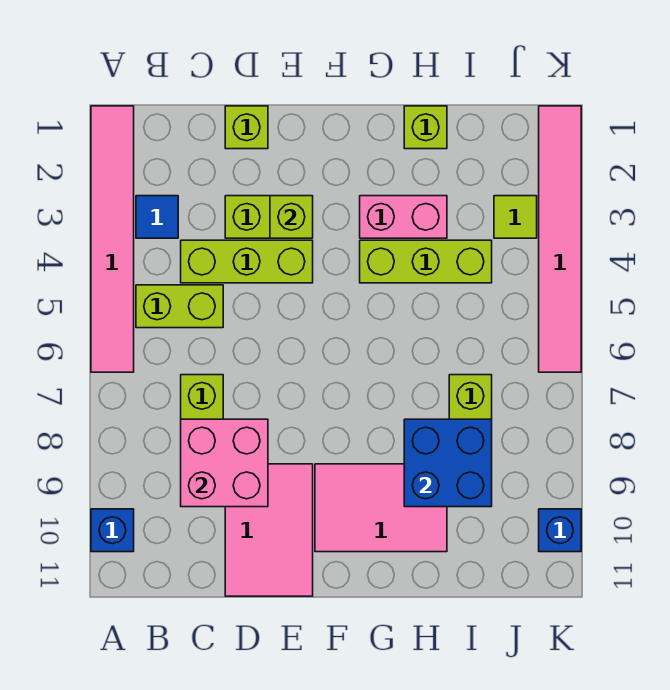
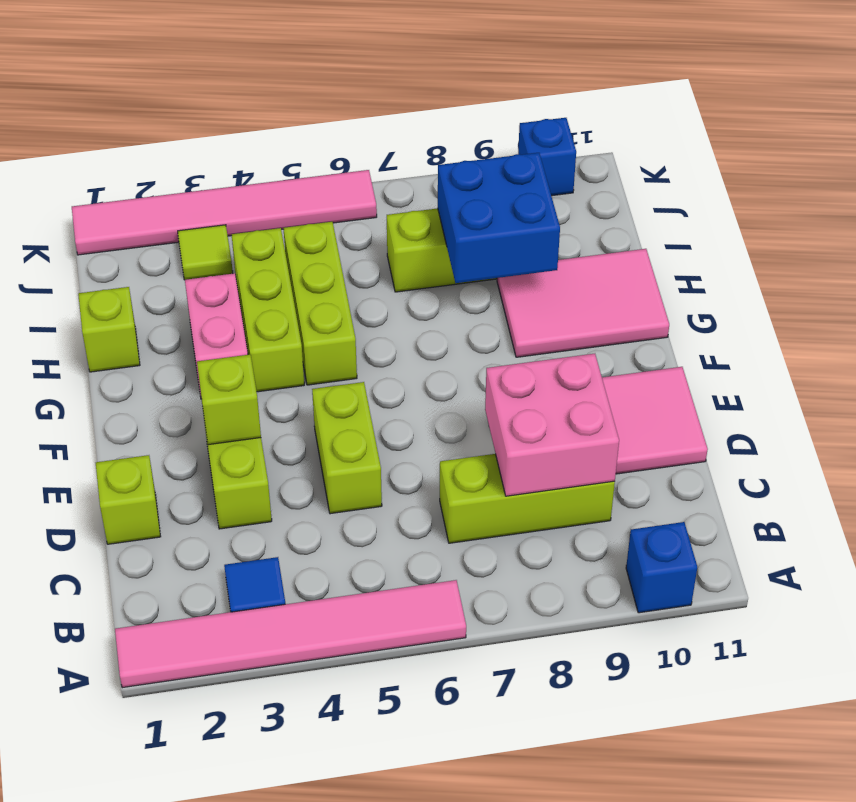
lime brick B5:C5 level 1 -> lime brick D5:E5 level 1
lime brick C4:E4 level 1 -> lime brick G5:I5 level 1
pink tile F9:H10 level 1 -> pink tile G9:H11 level 1

